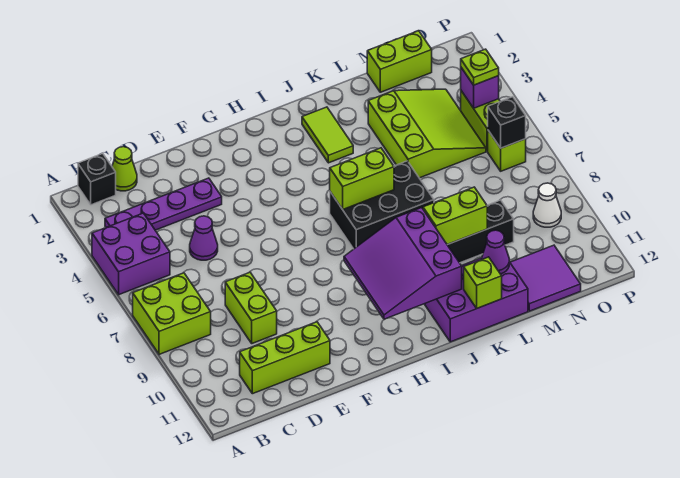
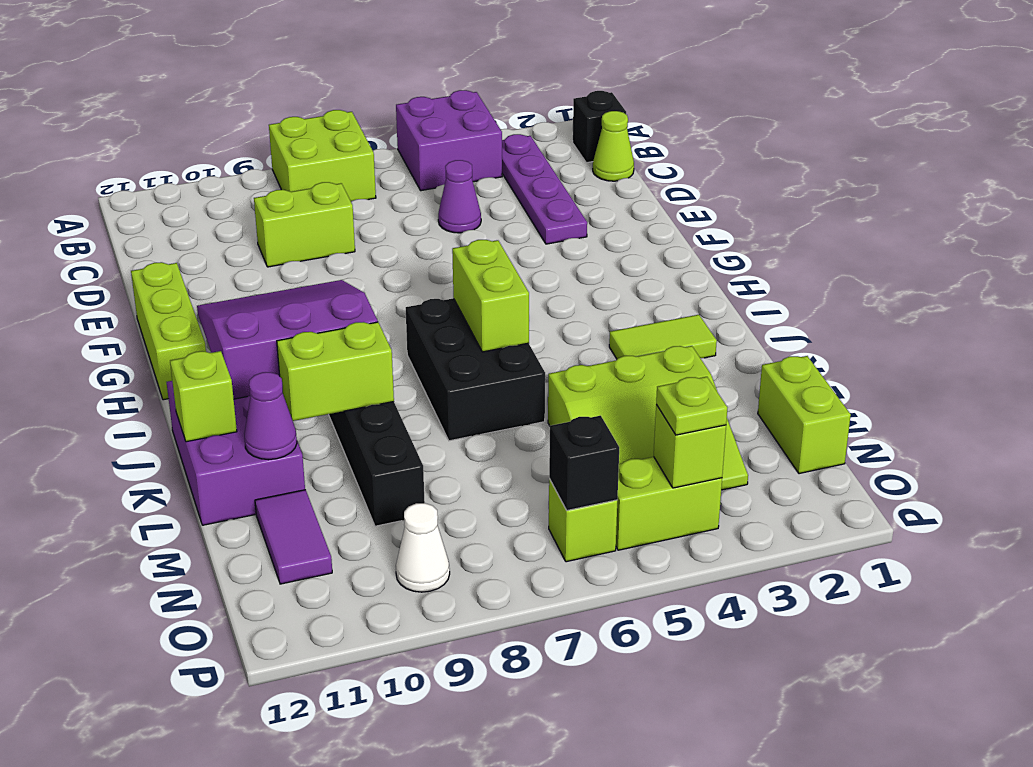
lime brick C11:E11 level 1 -> lime brick F12:H12 level 1
lime brick K9:L9 level 2 -> lime brick K9:K10 level 2
purple tile M11:N12 level 1 -> purple tile M11:N11 level 1
purple brick O4 level 2 -> lime brick O4 level 2

